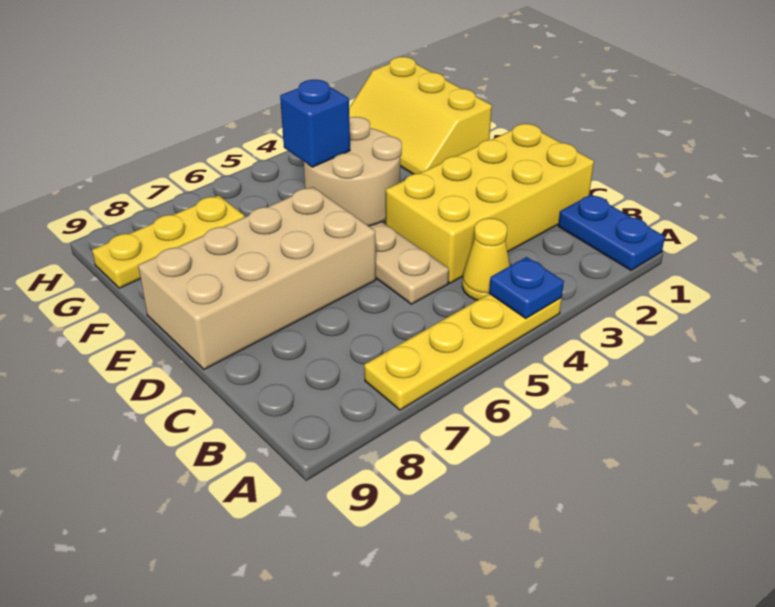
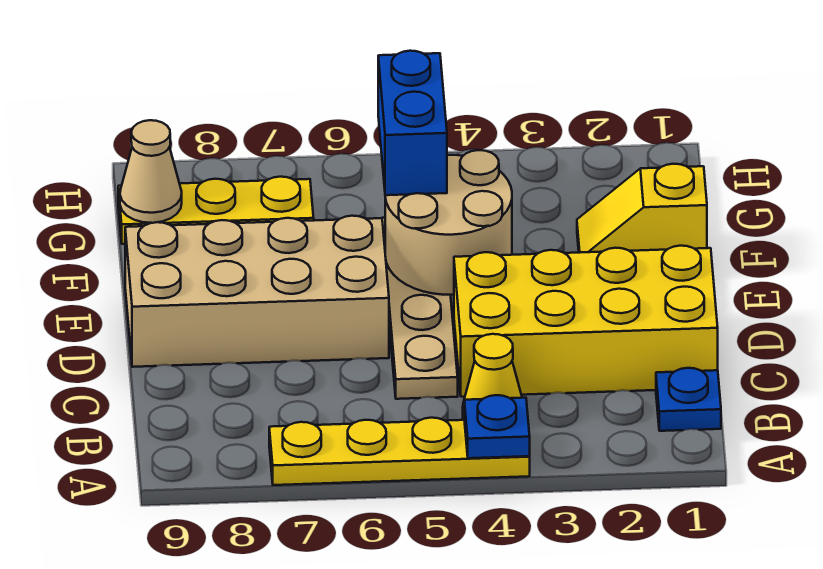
blue plate A1:B1 level 1 -> blue plate B1 level 1
yellow slope F1:H2 level 1 top 1 -> yellow slope F1:F2 level 1 top 1
blue brick F5 level 3 -> blue brick F5:G5 level 3
none -> tan cone G9 level 2

